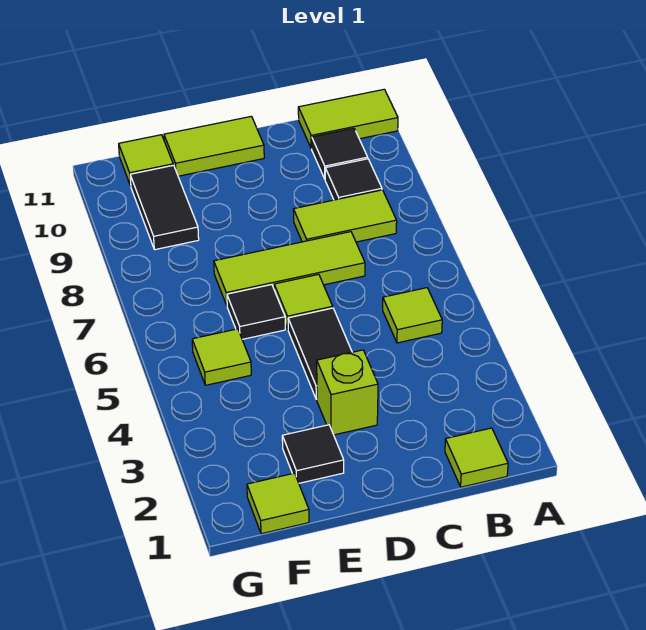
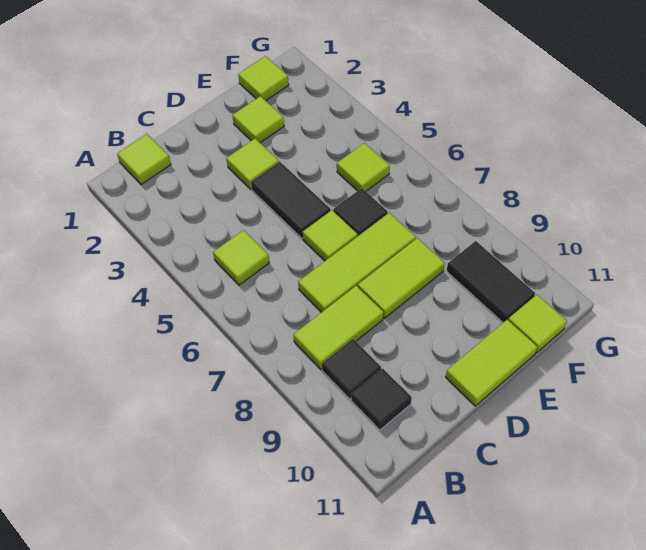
lime tile A11:B11 level 1 -> lime tile D8:E8 level 1
lime brick D3 level 1 -> lime tile D3 level 1
black tile E2 level 1 -> lime tile E2 level 1

